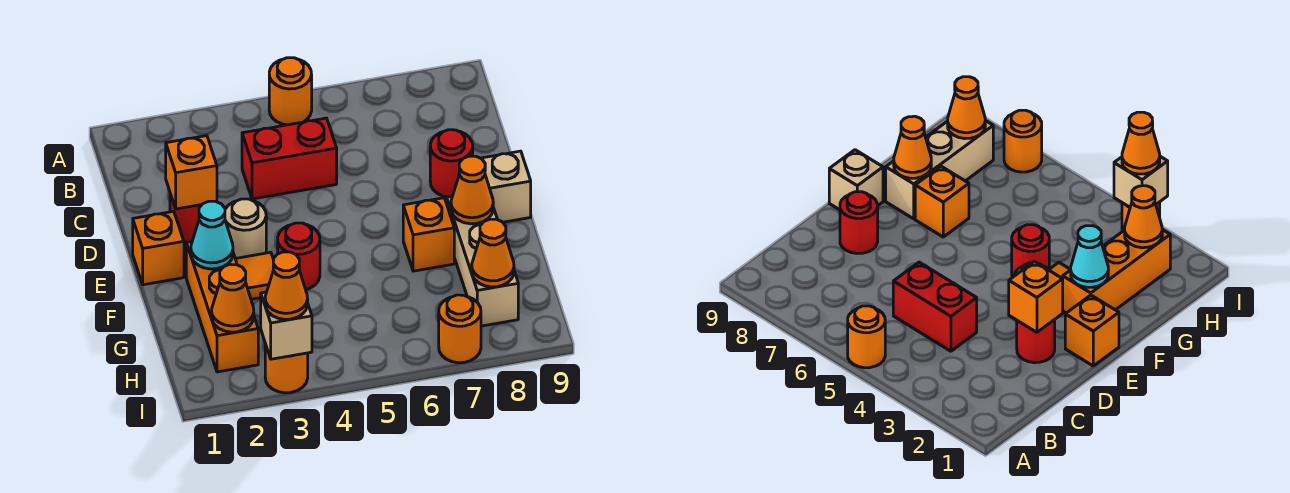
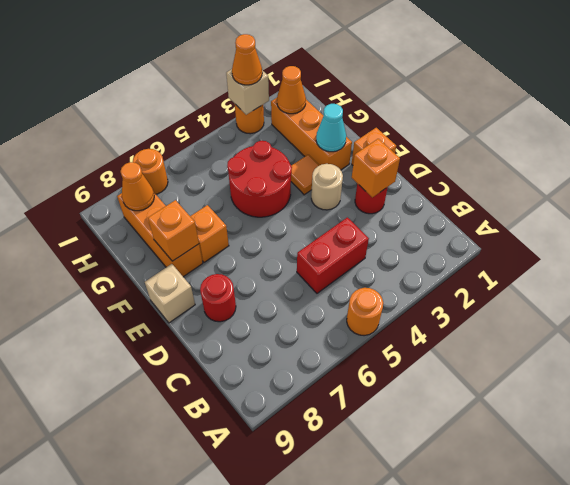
red round brick F4 level 1 -> red round brick F4:G5 level 1
tan brick F8:H8 level 1 -> orange brick F8:H8 level 1
orange cone F8 level 2 -> orange brick F8 level 2

